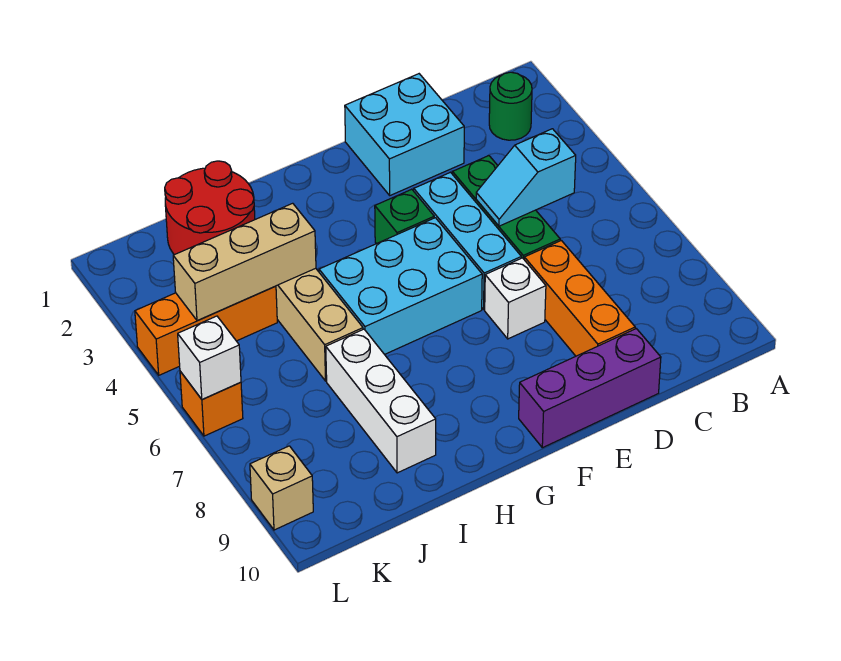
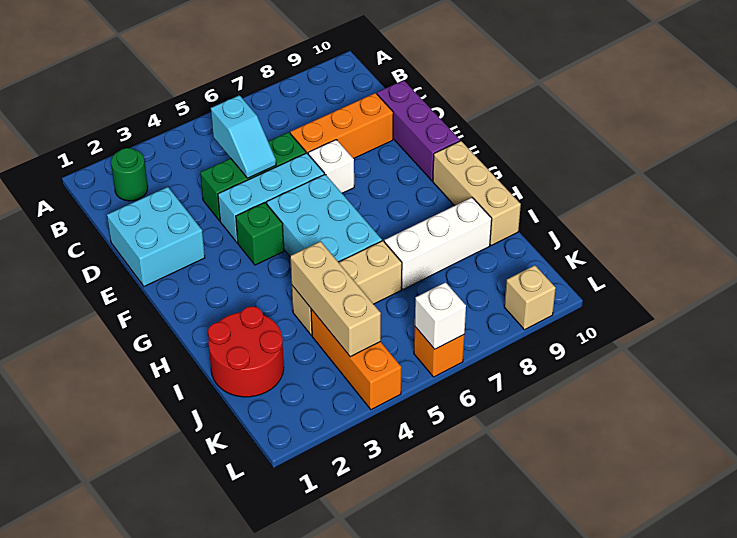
none -> tan brick G10:I10 level 1

